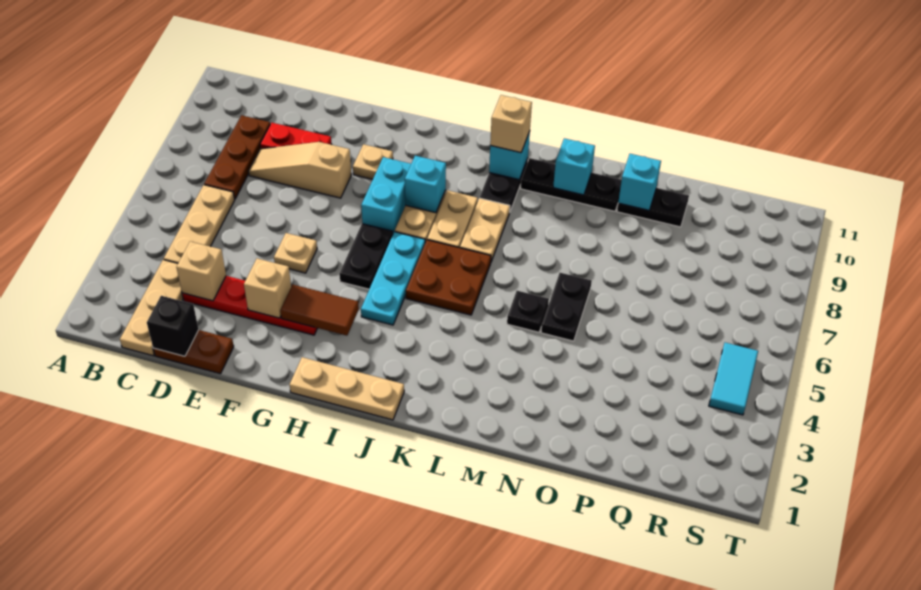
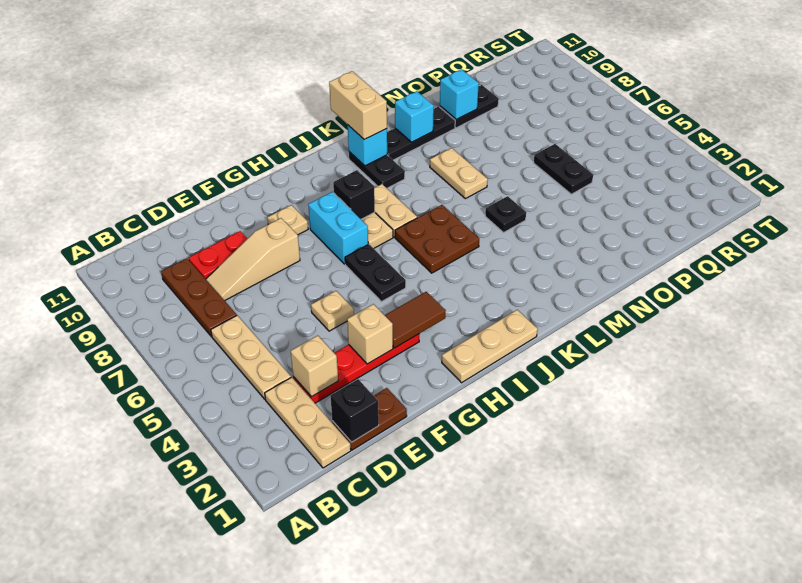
cyan plate I4:I6 level 1 -> none
cyan brick I8 level 2 -> black brick I8 level 2
tan plate K7:K8 level 1 -> tan plate M7:M8 level 1
tan brick K10 level 3 -> tan brick K10:K11 level 3
black plate N5:N6 level 1 -> black plate P5:P6 level 1
cyan tile S4:S5 level 1 -> none

